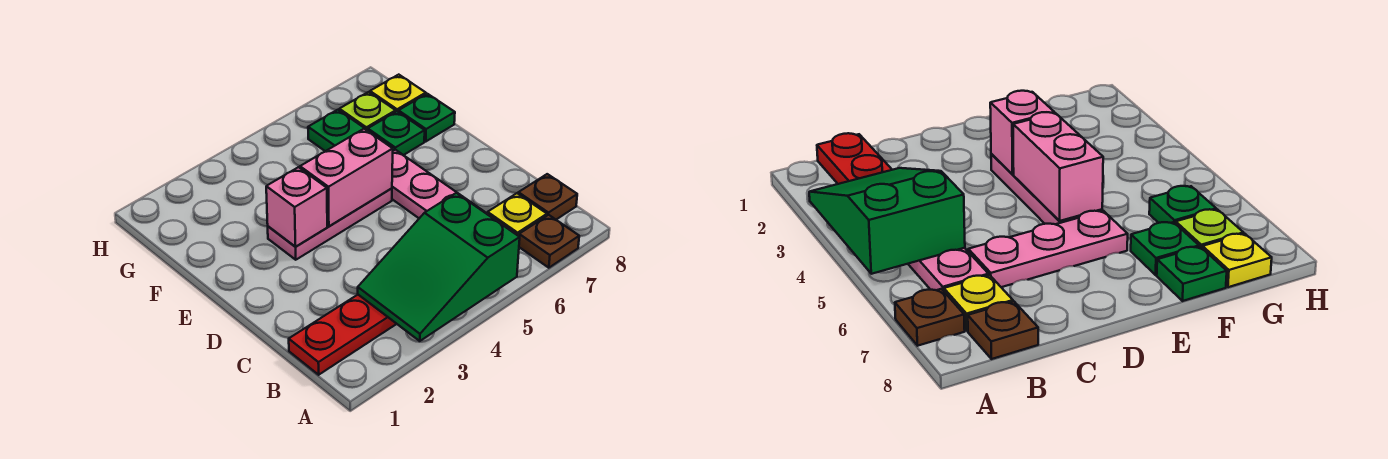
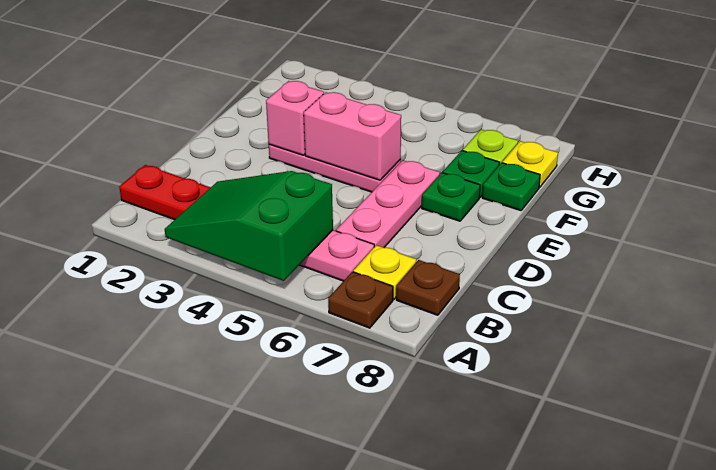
green plate G6 level 1 -> green plate E7 level 1

